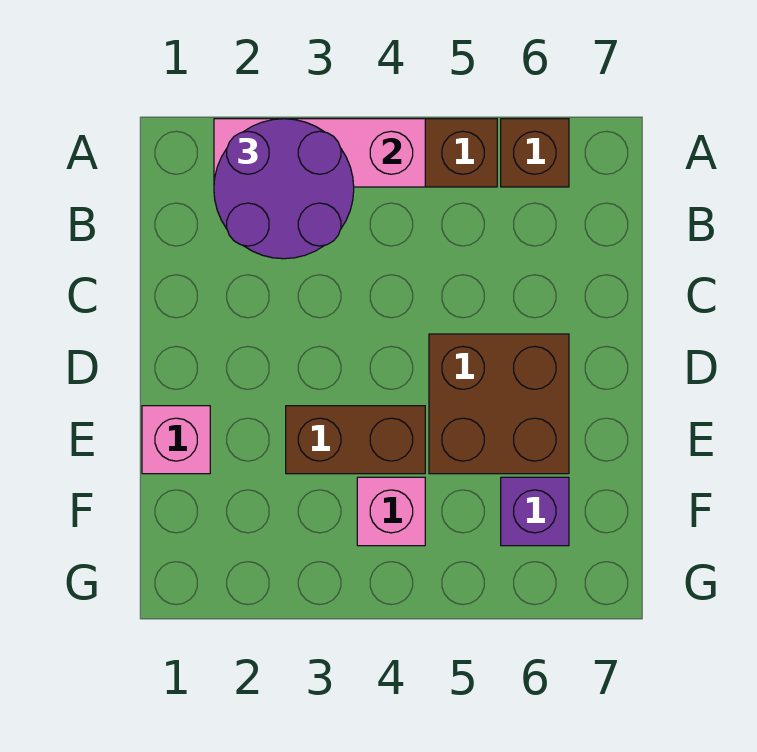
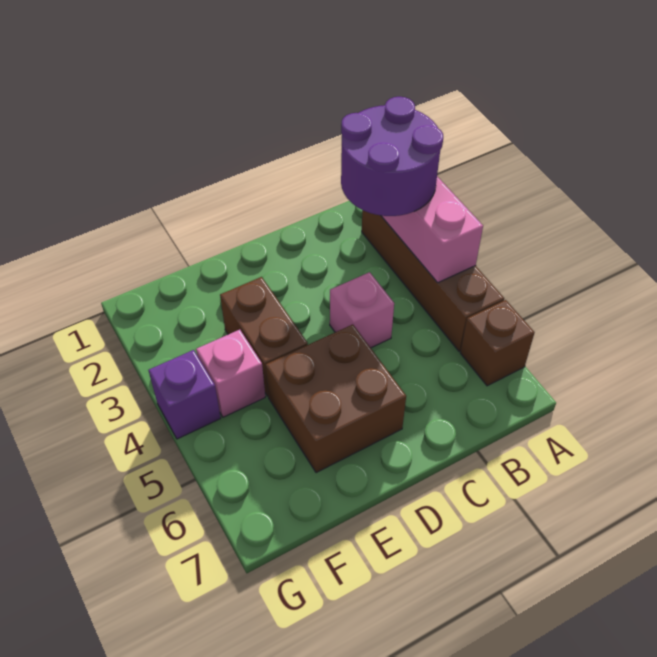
pink brick E1 level 1 -> pink brick C4 level 1
purple brick F6 level 1 -> purple brick G4 level 1

